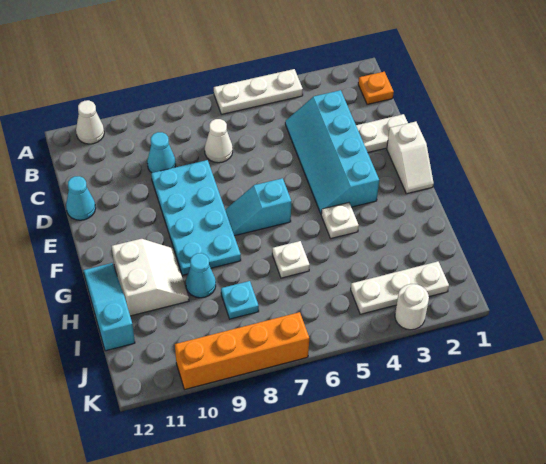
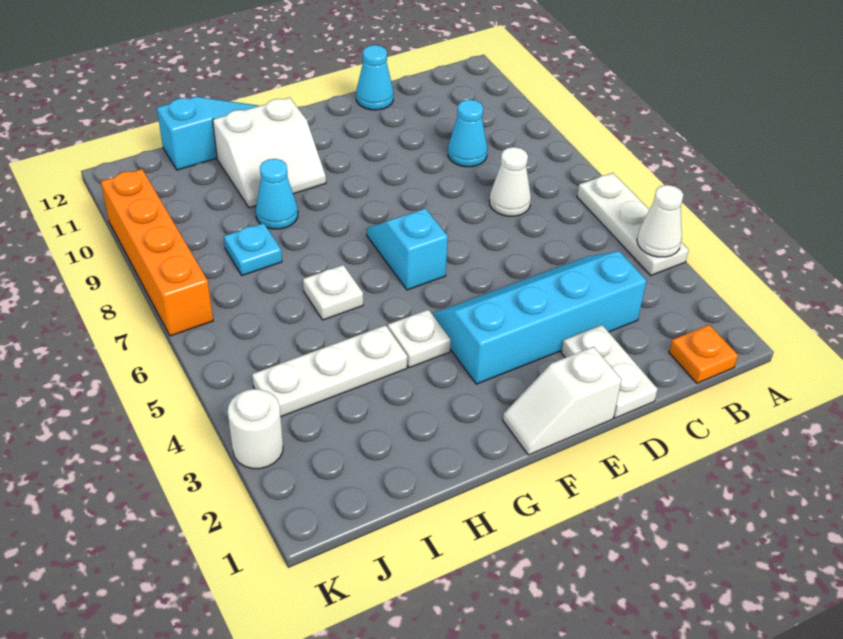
white cone A11 level 1 -> white cone A4 level 2
cyan plate D8:G9 level 1 -> none
white plate J2:J4 level 1 -> white plate H4:J4 level 1

